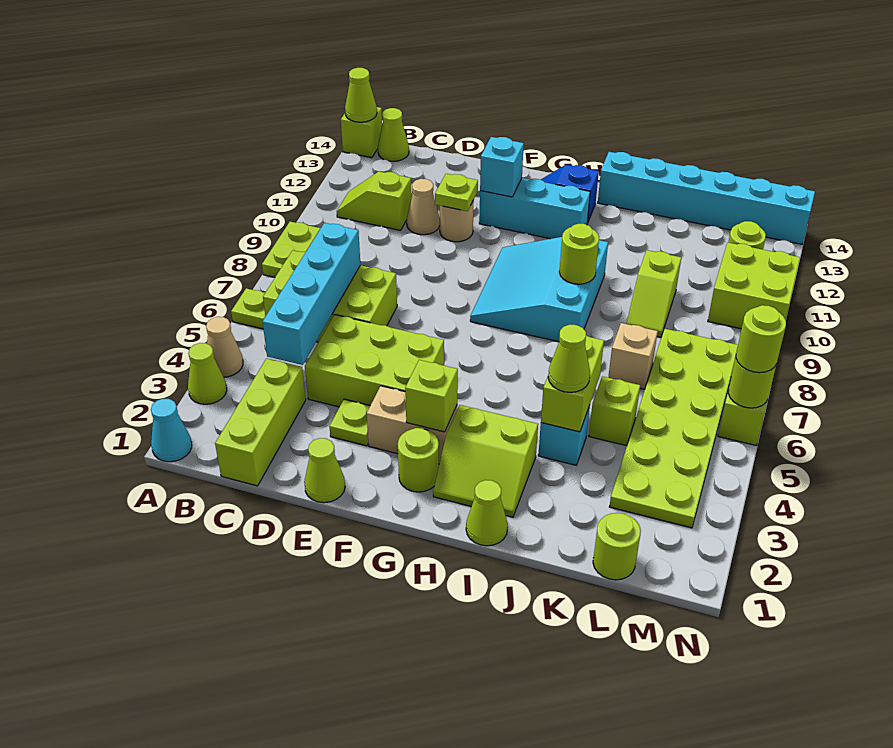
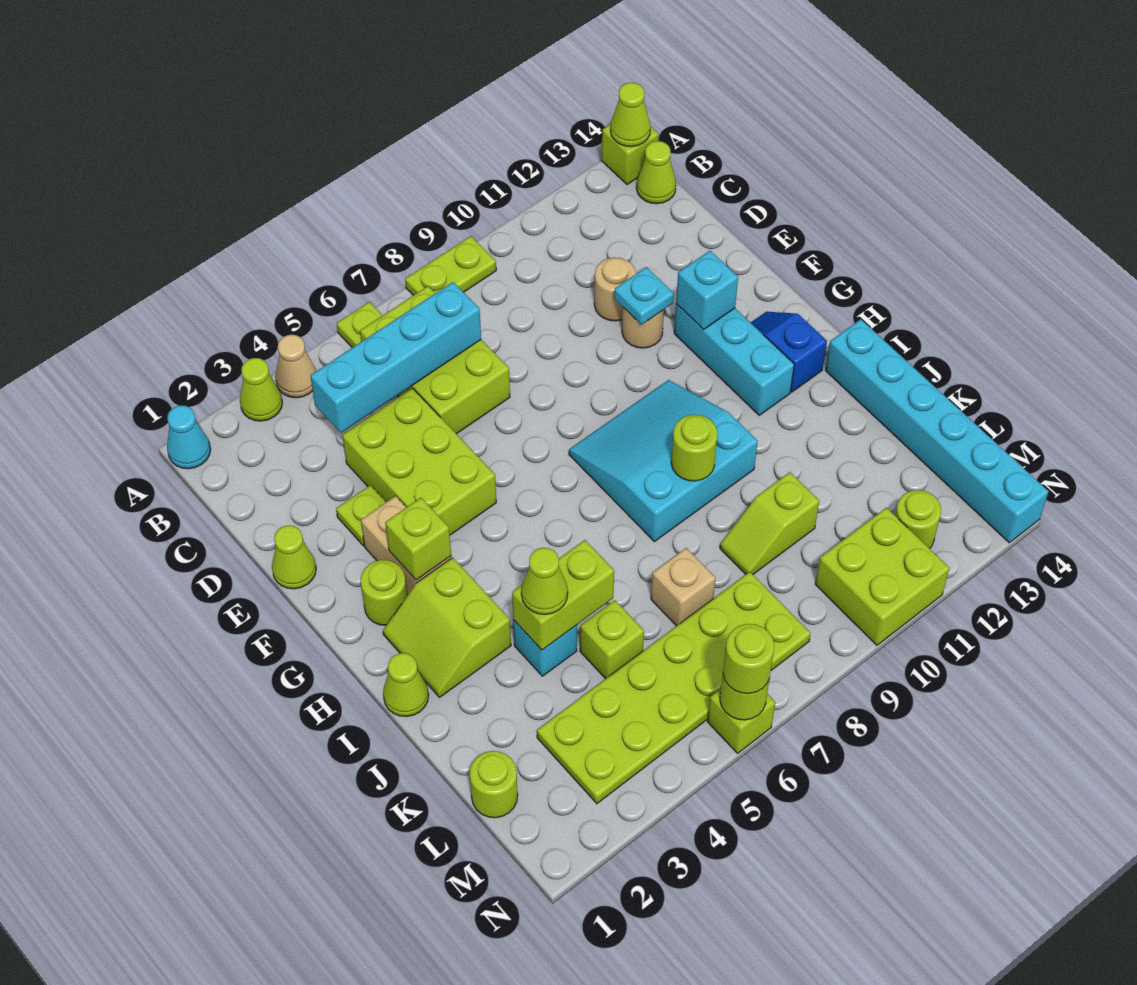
lime slope B11:C11 level 1 top C -> none
lime brick C1:C3 level 1 -> none
tan cone D11 level 1 -> tan round brick D11 level 1
lime plate E11 level 2 -> cyan plate E11 level 2

